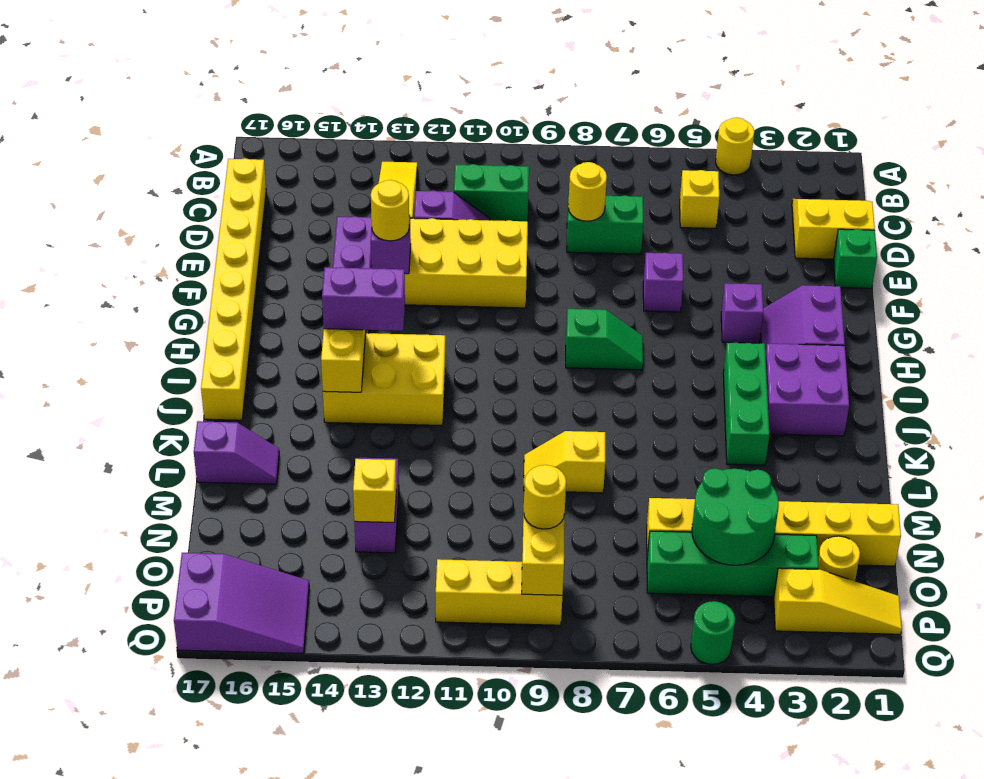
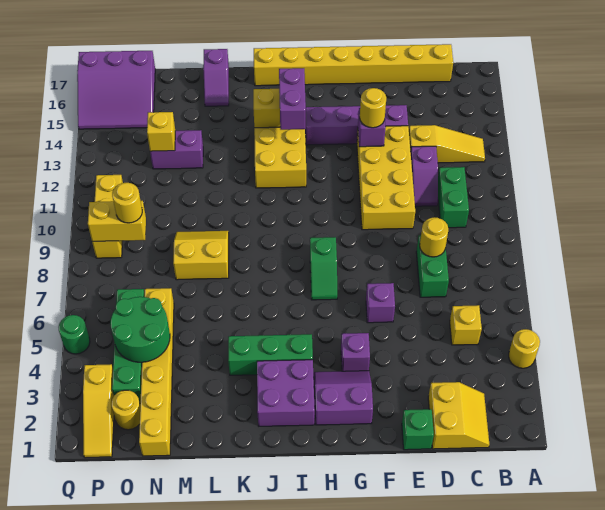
yellow slope L8:L9 level 1 top 8 -> yellow slope L8:M9 level 1 top 8
purple slope P15:Q17 level 1 top 17 -> purple slope O15:Q17 level 1 top 17

